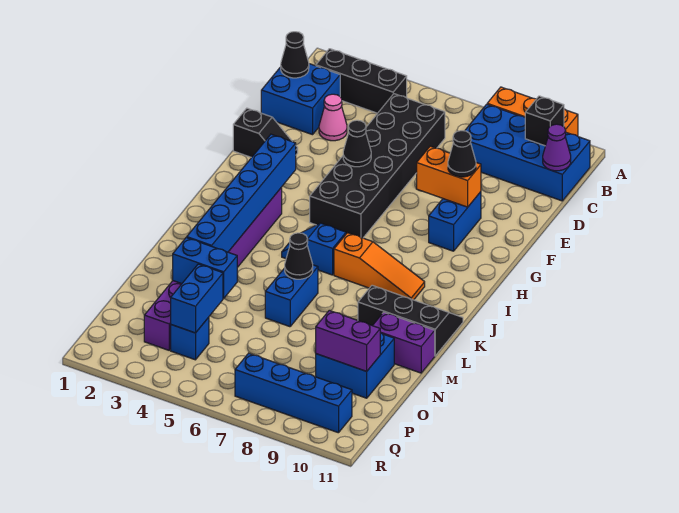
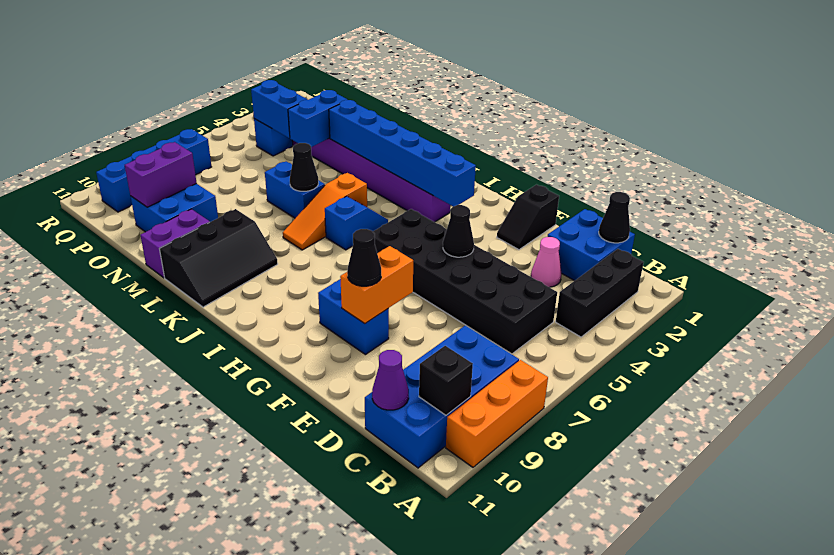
orange slope J7:J9 level 1 top 7 -> orange slope K5:K7 level 1 top 5

